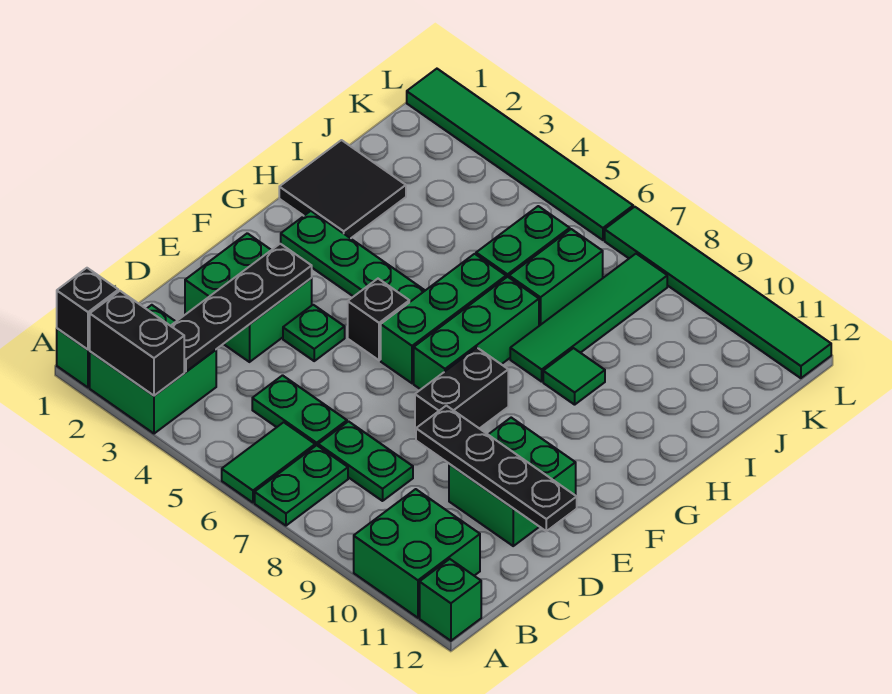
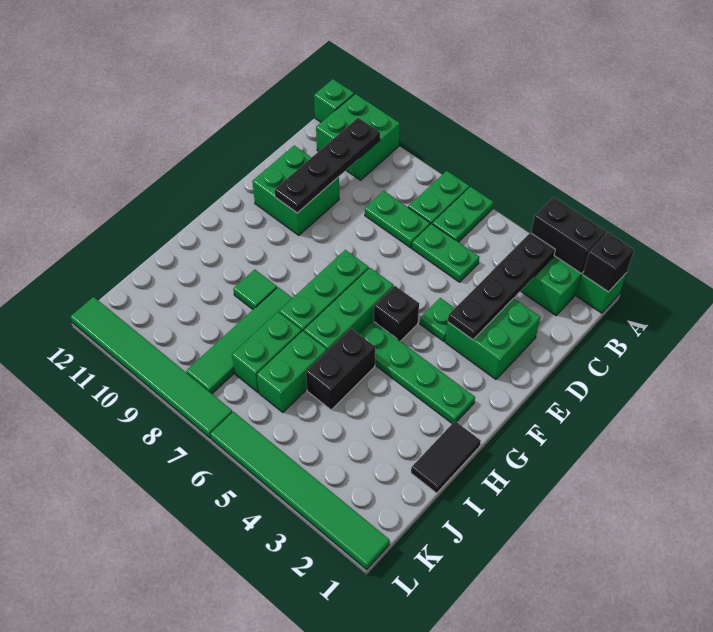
green tile A6:B6 level 1 -> green plate A6:B6 level 1
black plate D9:D12 level 2 -> black plate B10:E10 level 2
black brick E8:F8 level 1 -> black brick H5:I5 level 1
black tile H1:I2 level 1 -> black tile H1:I1 level 1

